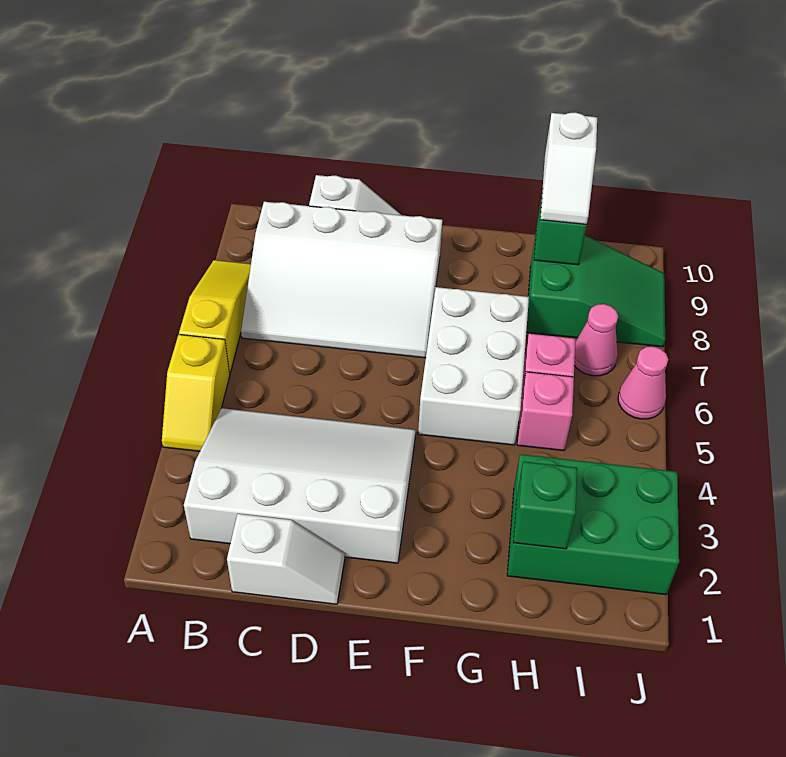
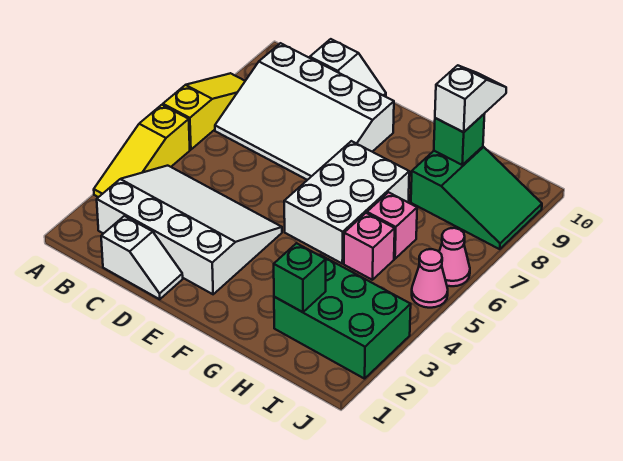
yellow slope A4:A5 level 1 top 5 -> yellow slope A3:A5 level 1 top 5
white slope H9:H10 level 3 top 10 -> white slope H9:H10 level 3 top 9
pink cone I7 level 1 -> pink cone J5 level 1

